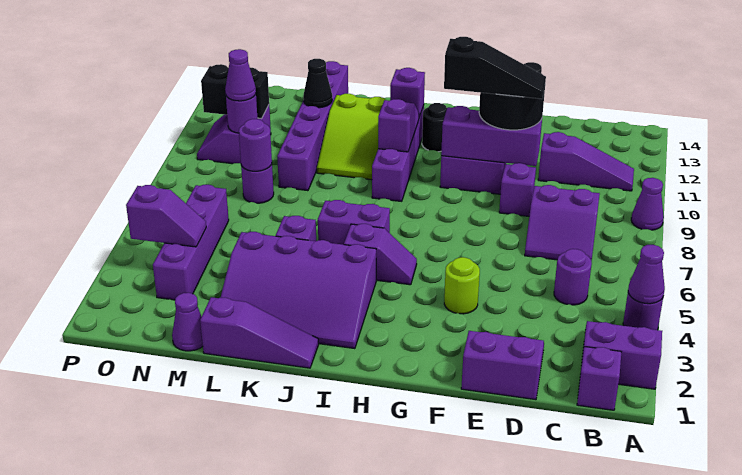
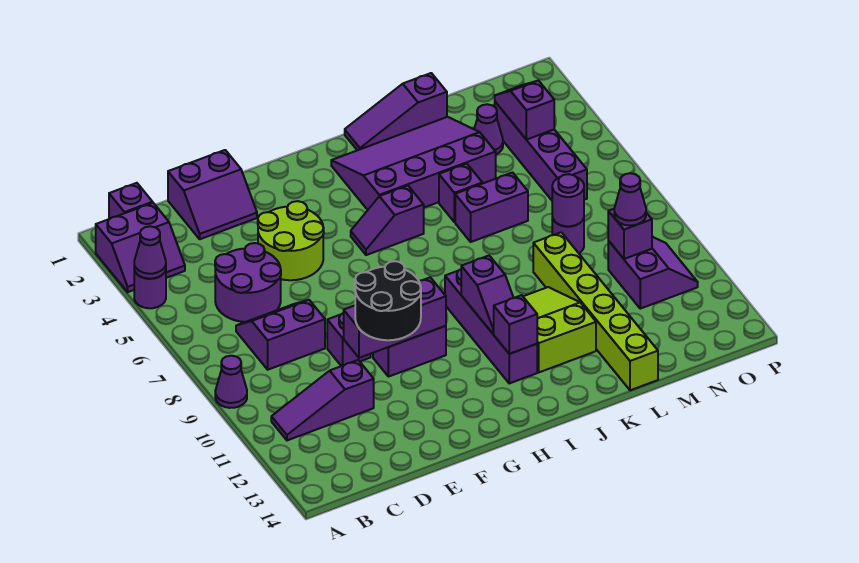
purple round brick C5 level 1 -> purple round brick C5:D6 level 1
black slope E10:G10 level 4 top G -> none
lime round brick F4 level 1 -> lime round brick E4:F5 level 1
black round brick H12 level 1 -> none
purple brick I6:J6 level 1 -> purple brick K6:L6 level 1
purple brick L9:L14 level 1 -> lime brick L9:L14 level 1
black cone L12 level 2 -> none
purple cone M1 level 1 -> purple cone M3 level 1
purple slope N4:O4 level 2 top O -> purple slope N3:N4 level 2 top 4
purple round brick N10 level 2 -> purple brick N10 level 2
black brick N11:O11 level 2 -> none

